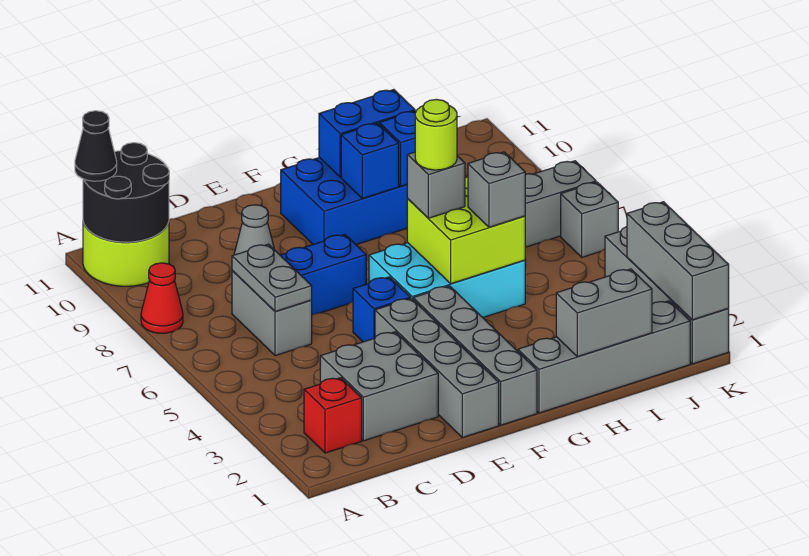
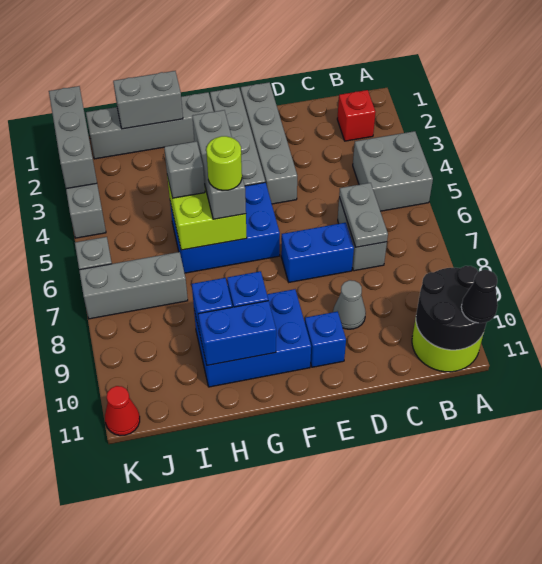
red cone A8 level 1 -> red cone K11 level 1
grey brick C2:D3 level 1 -> grey brick A4:B5 level 1
blue brick E5 level 1 -> blue brick E10 level 1
cyan brick F5:H6 level 1 -> blue brick F5:H6 level 1
grey brick G6 level 3 -> grey brick G4:G6 level 3

